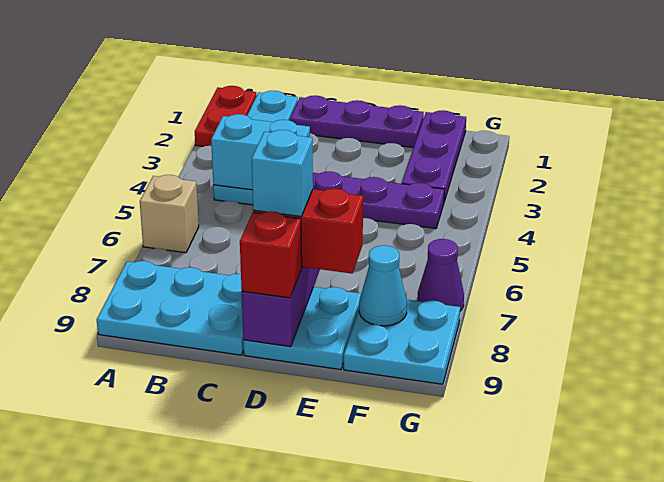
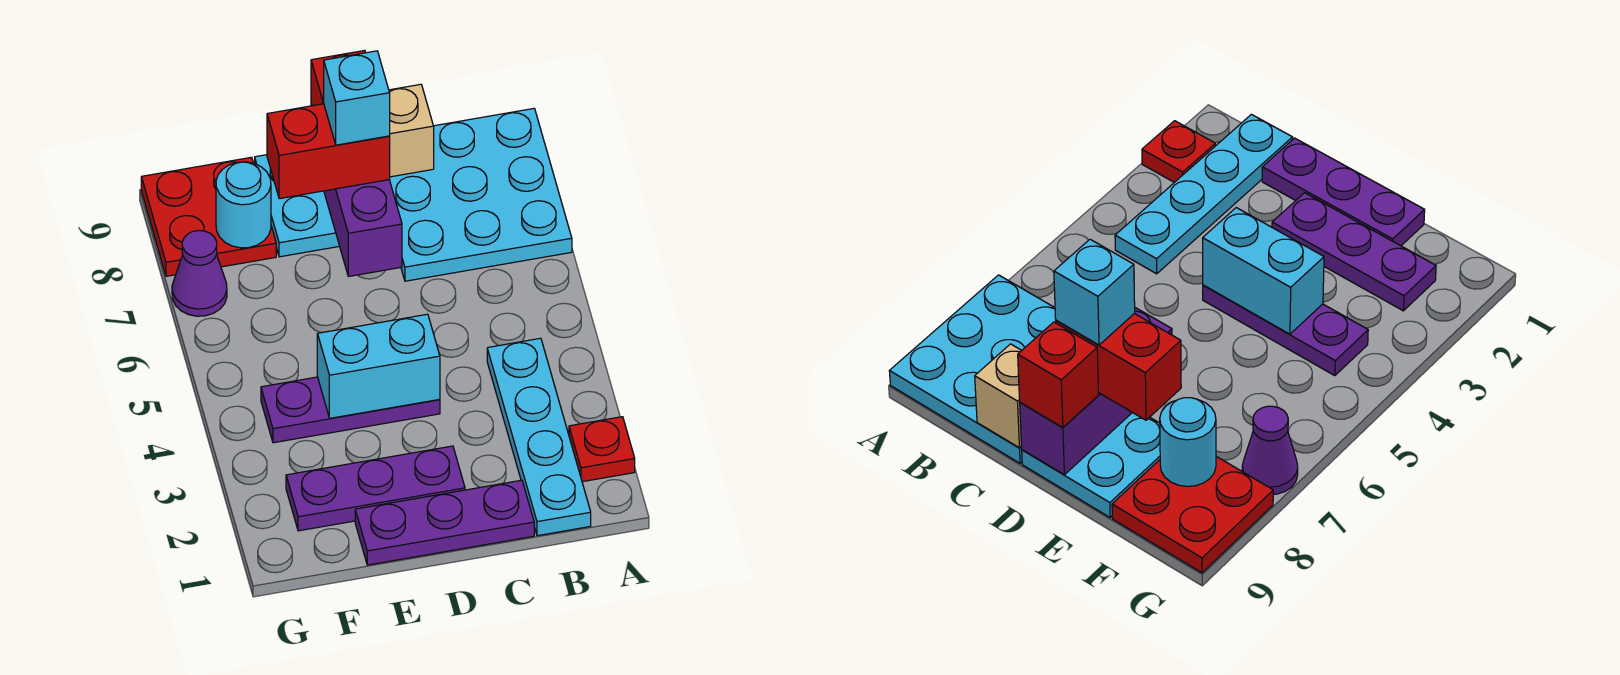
red plate A1:A2 level 1 -> red plate A2 level 1
tan brick A6 level 1 -> tan brick C9 level 2
cyan plate A8:C9 level 1 -> cyan plate A7:C9 level 1
cyan brick B4:C4 level 2 -> cyan brick D4:E4 level 2
purple plate F1:F3 level 1 -> purple plate D2:F2 level 1
cyan plate F8:G9 level 1 -> red plate F8:G9 level 1
cyan cone F8 level 2 -> cyan round brick F8 level 2

